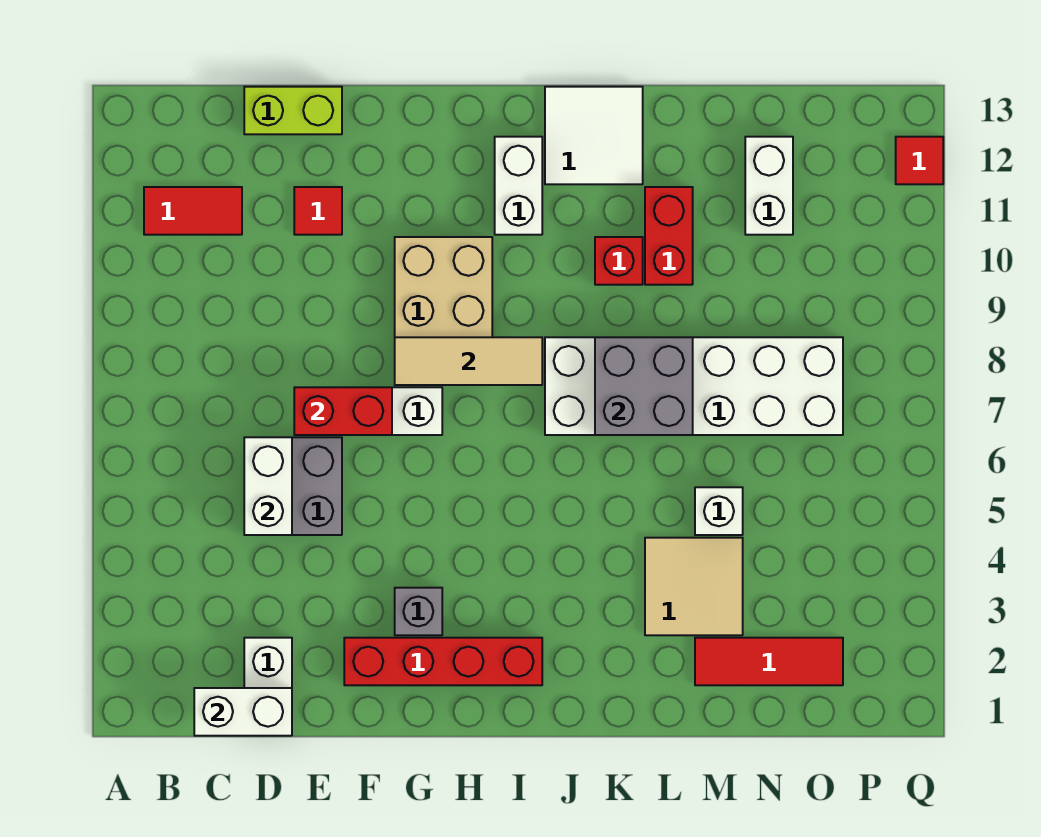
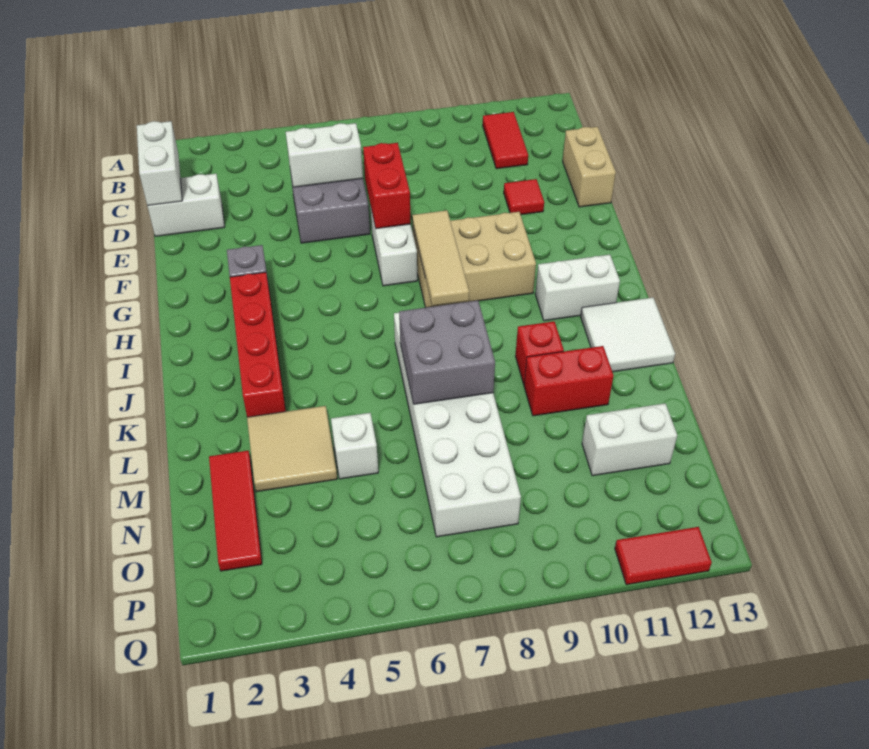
lime brick D13:E13 level 1 -> tan brick D13:E13 level 1
red brick F2:I2 level 1 -> red brick H3:K3 level 1
red tile Q12 level 1 -> red tile Q11:Q12 level 1

